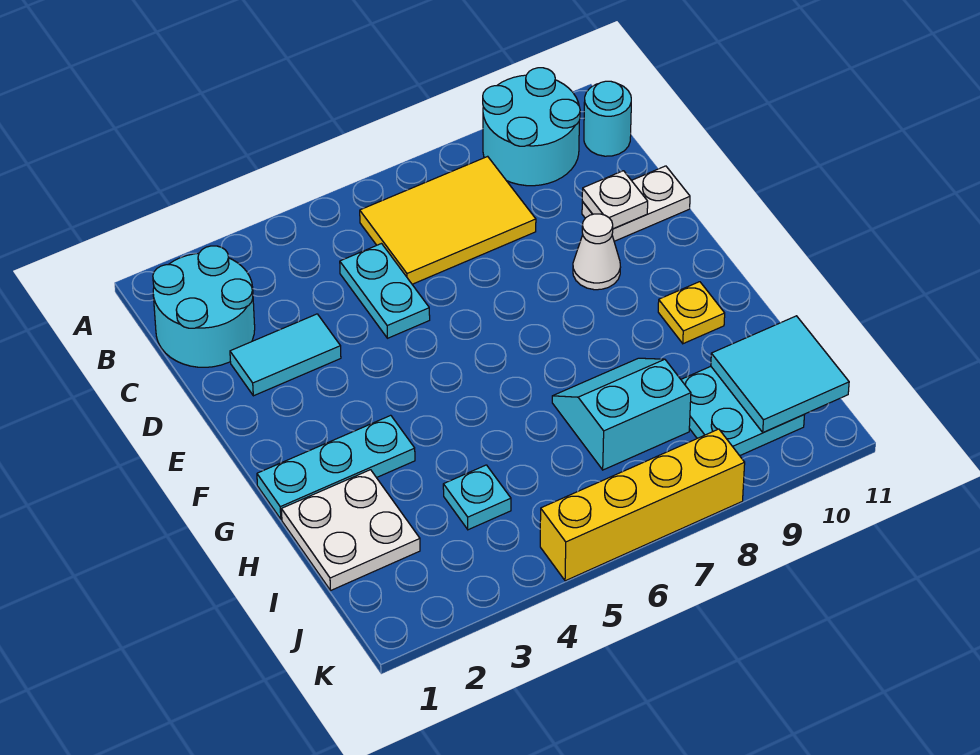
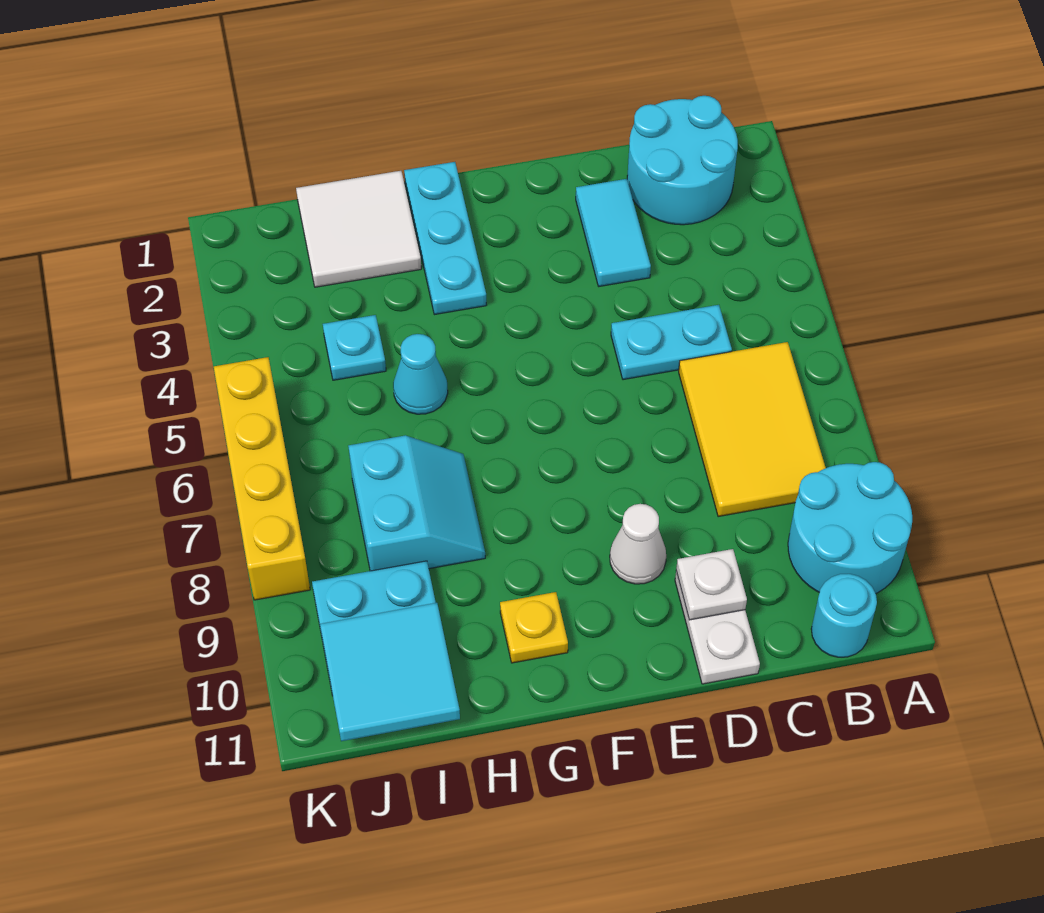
white plate H1:I2 level 1 -> white tile H1:I2 level 1
none -> cyan cone H5 level 1

